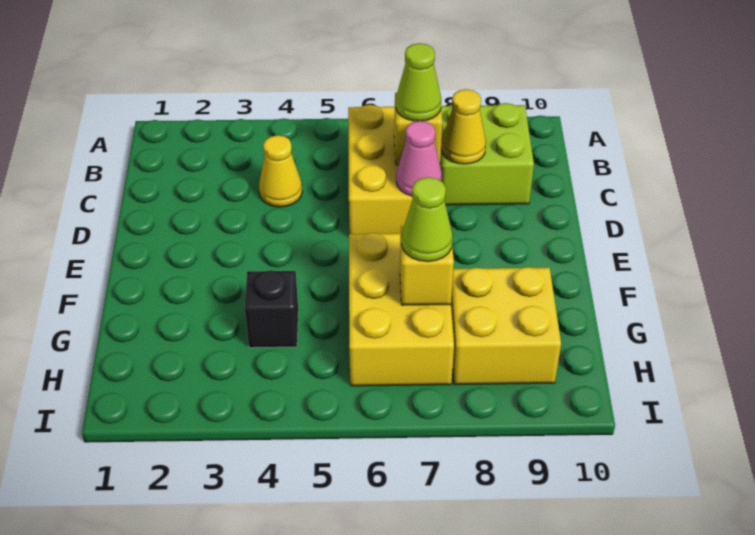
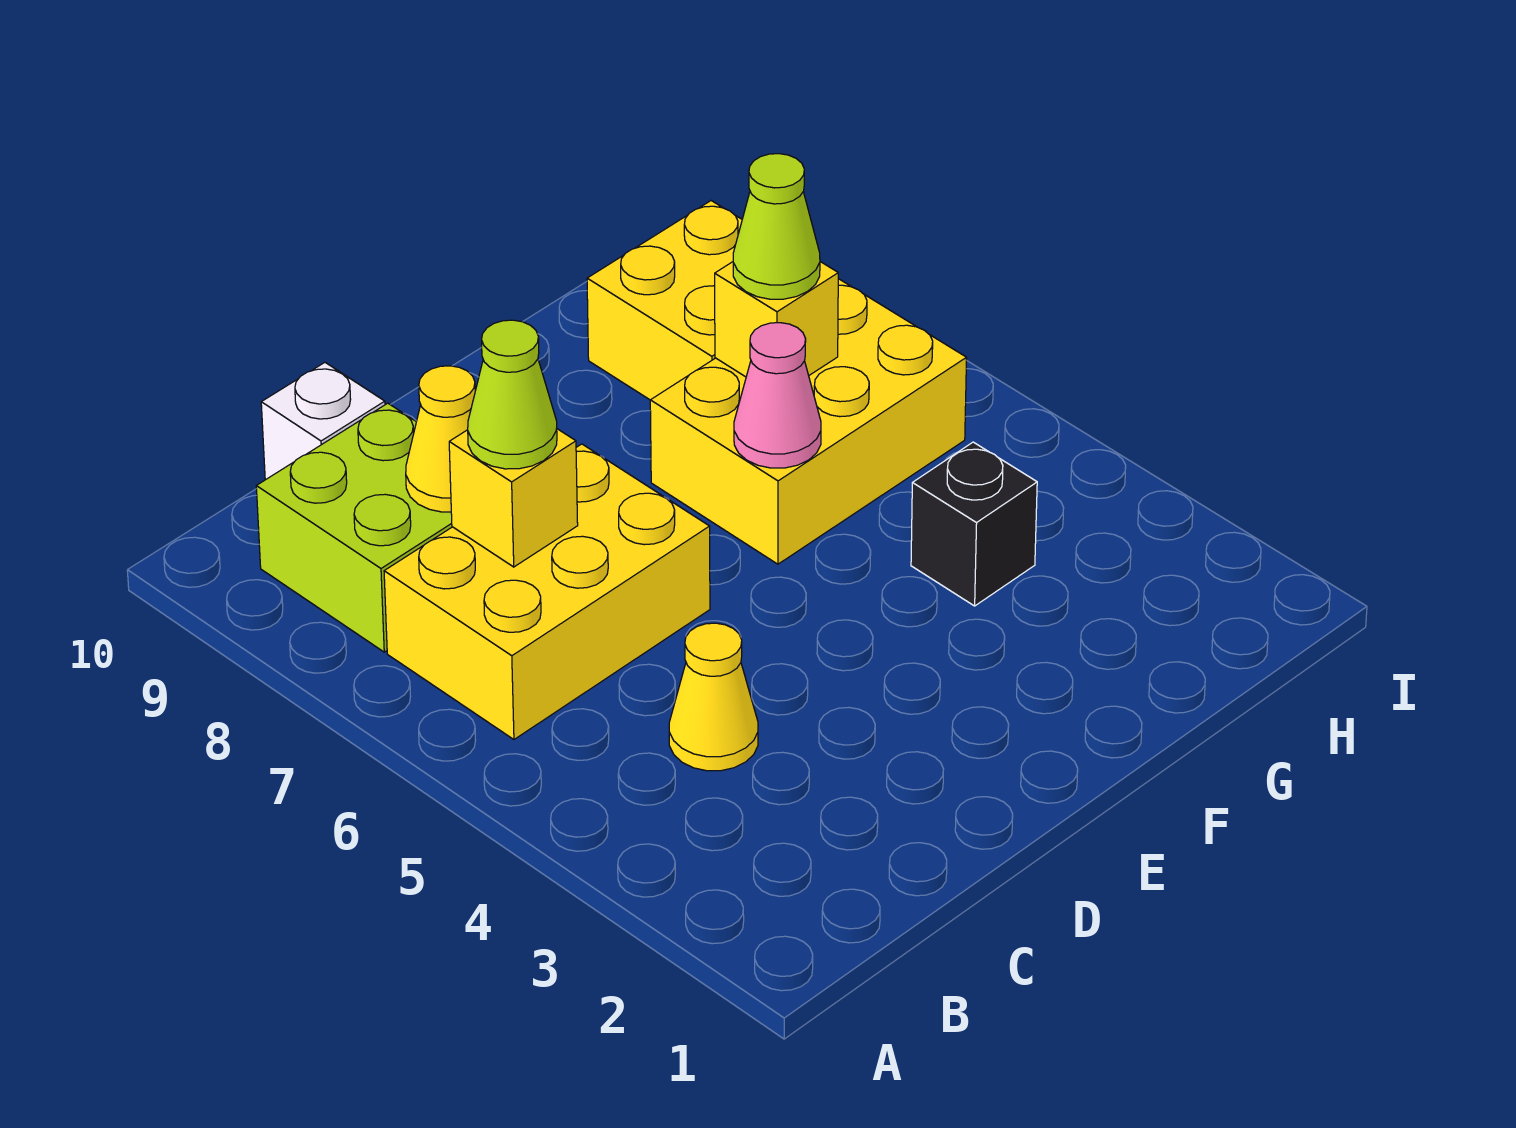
none -> white brick C10 level 1
pink cone D7 level 2 -> pink cone F6 level 2

